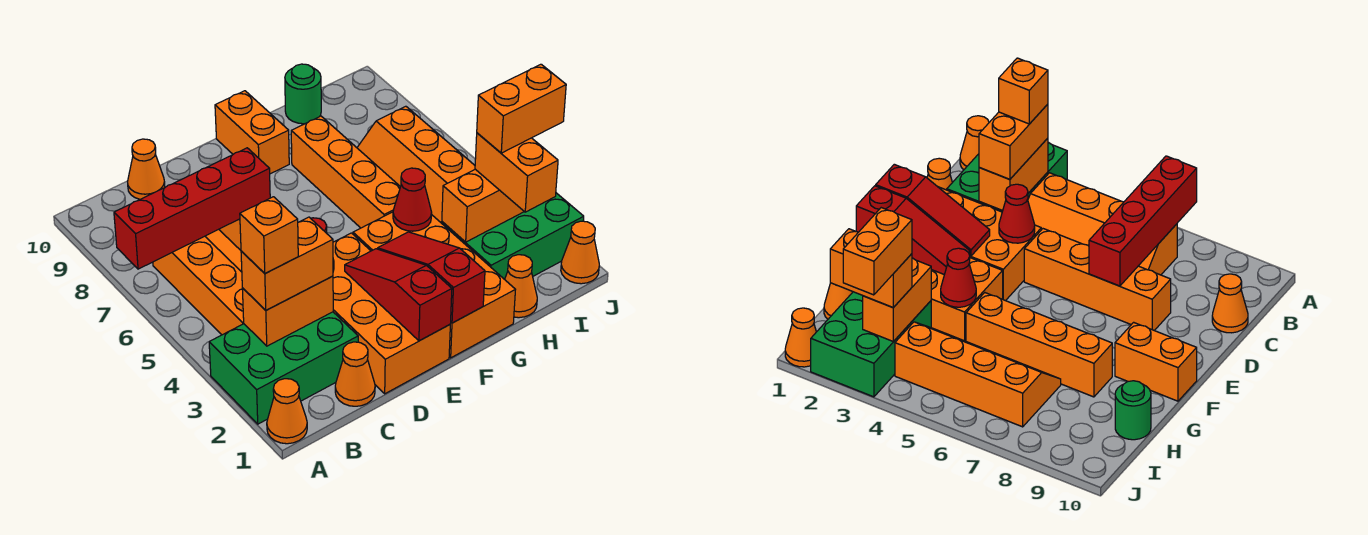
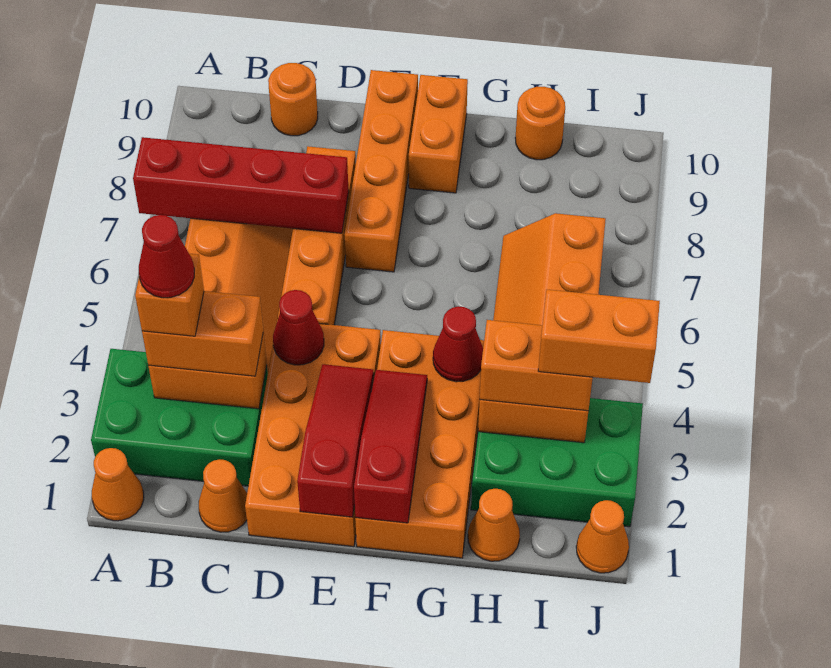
none -> red cone B3 level 5
orange cone C10 level 1 -> orange round brick C10 level 1
orange brick G5:G8 level 1 -> orange brick E7:E10 level 1
green round brick H10 level 1 -> orange round brick H10 level 1
orange brick I2:I3 level 3 -> orange brick H3:I3 level 3

